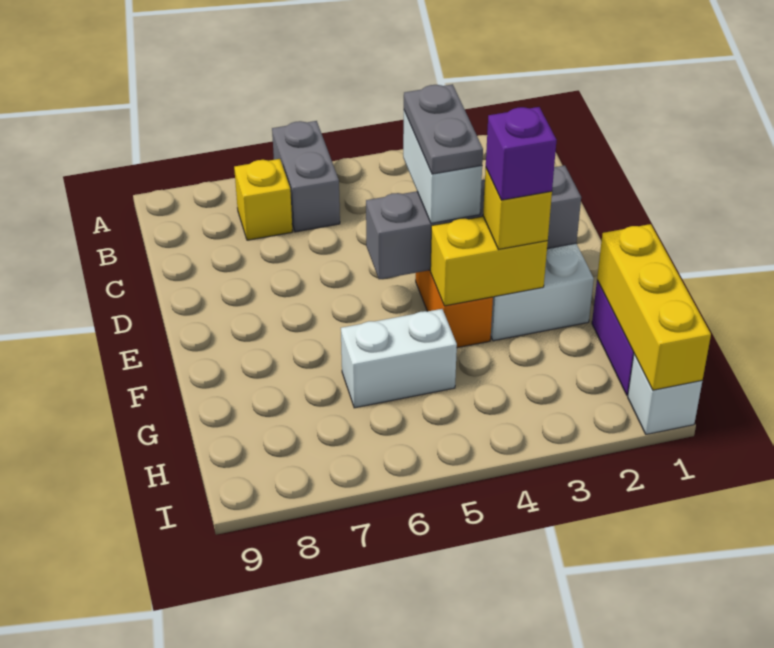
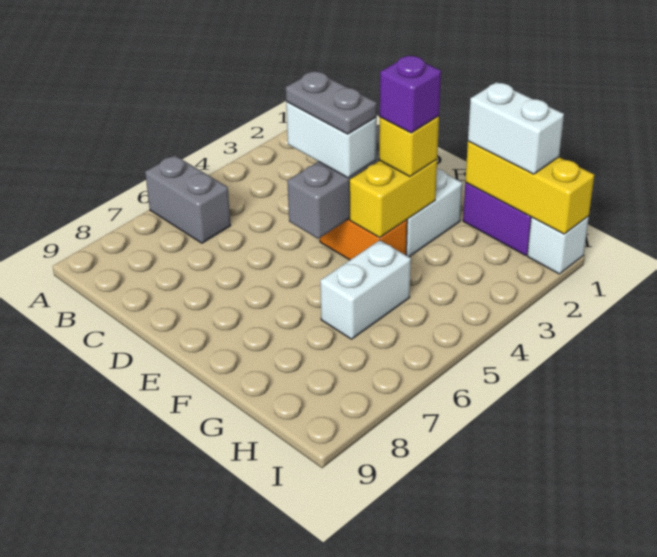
yellow brick B7 level 1 -> none
none -> white brick G1:H1 level 3

